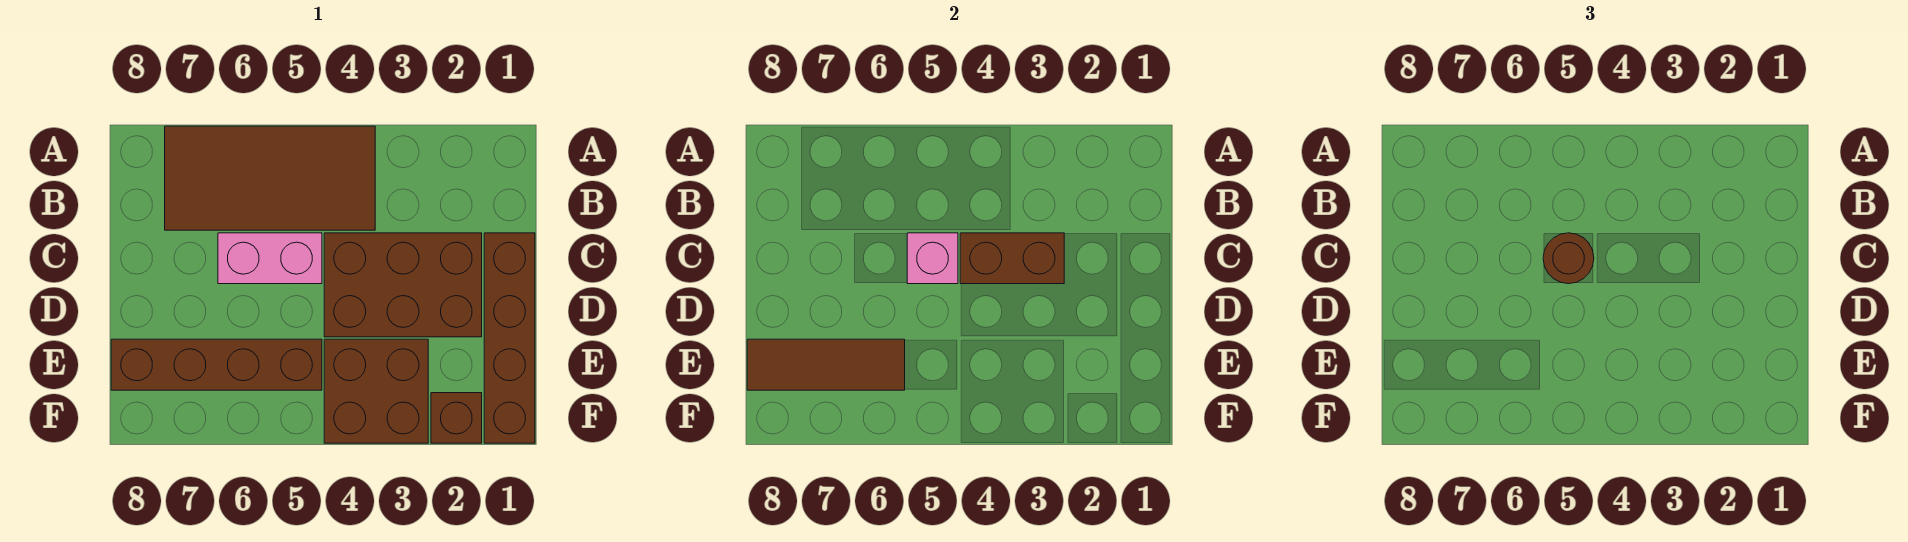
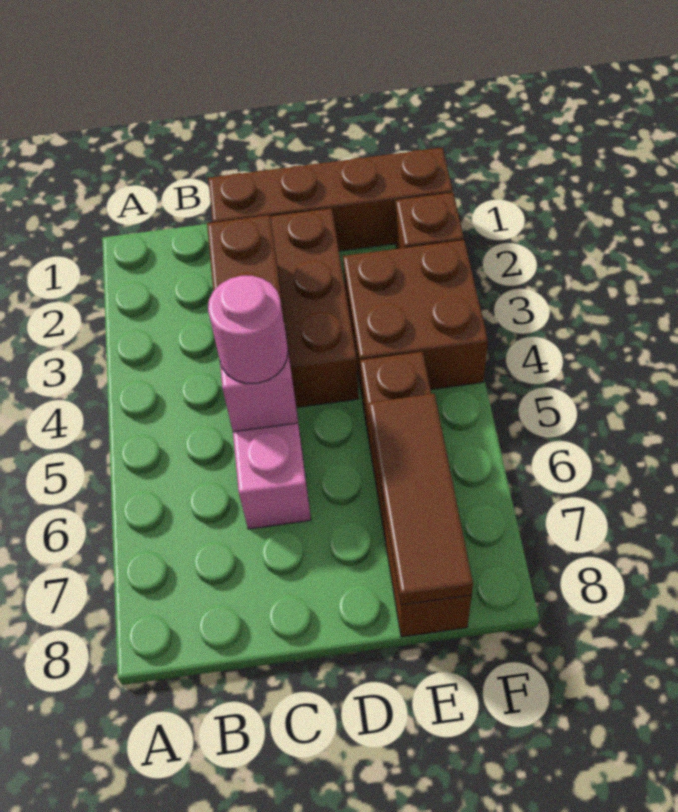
brown tile A4:B7 level 1 -> none
brown round brick C5 level 3 -> pink round brick C5 level 3

